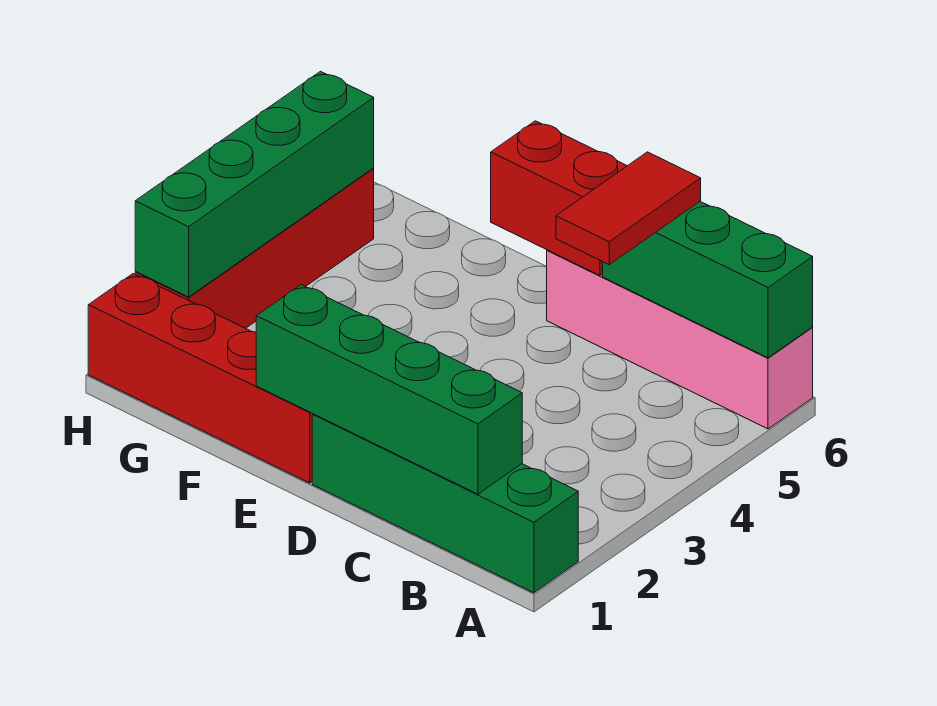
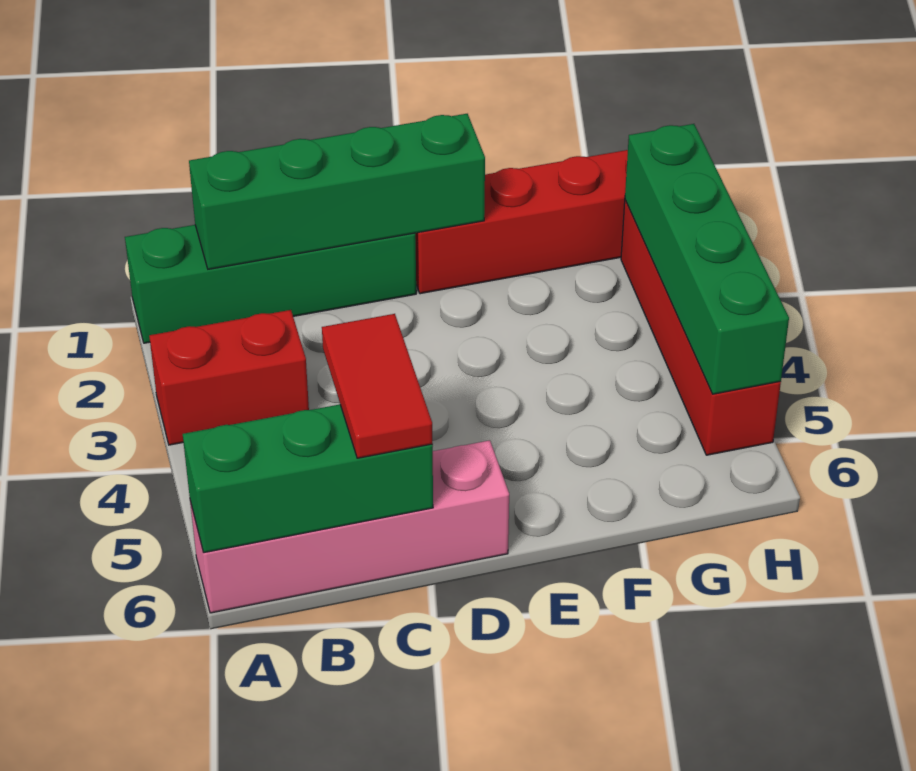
red brick D6:E6 level 2 -> red brick A3:B3 level 1

